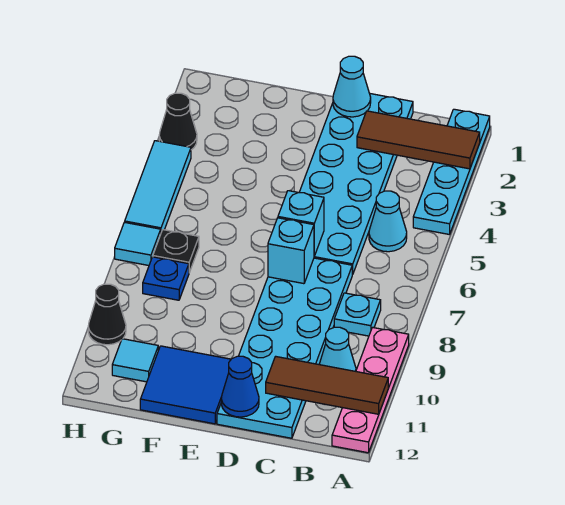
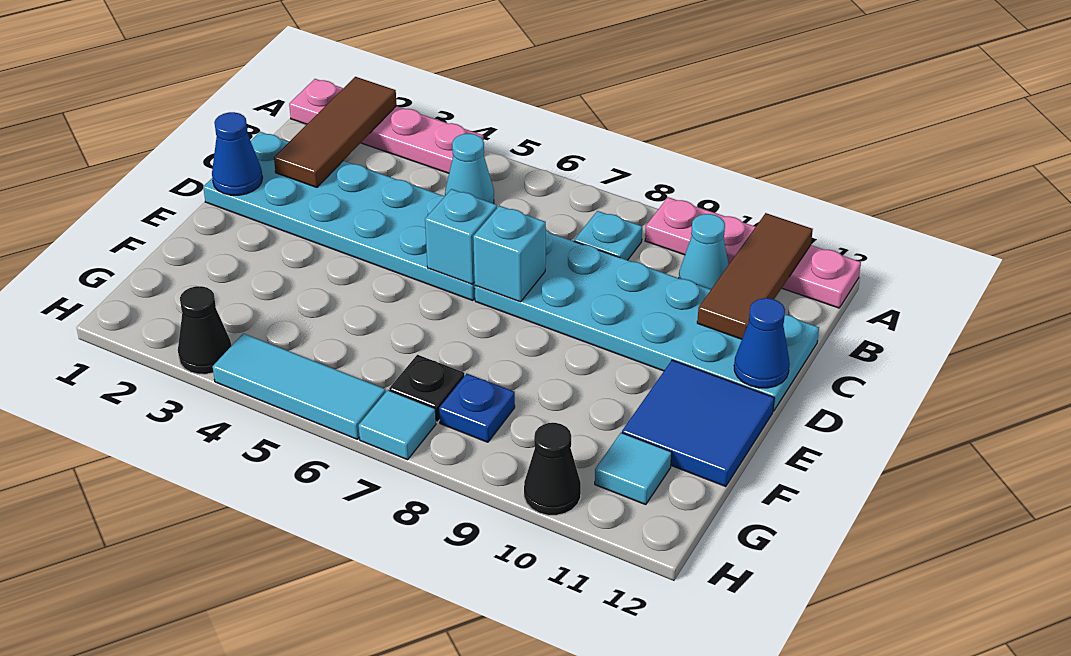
cyan plate A1:A4 level 1 -> pink plate A1:A4 level 1
cyan cone D1 level 2 -> blue cone D1 level 2

